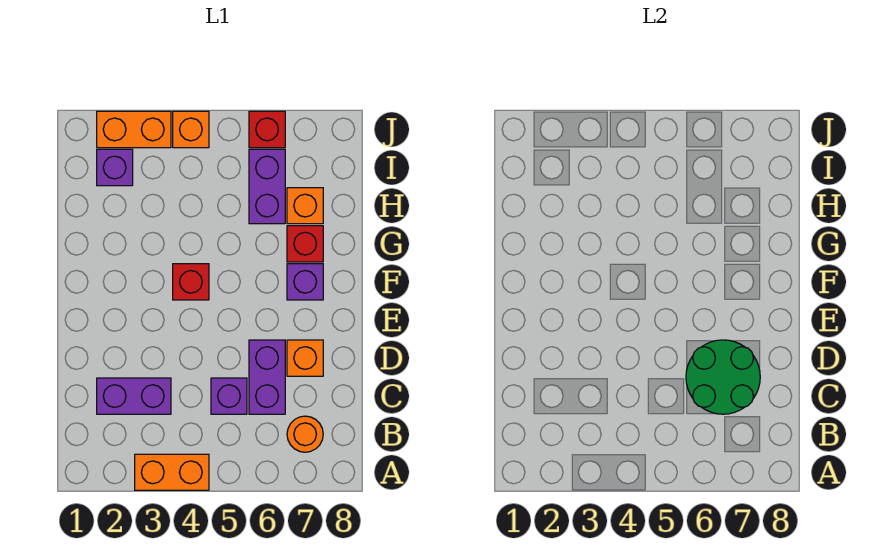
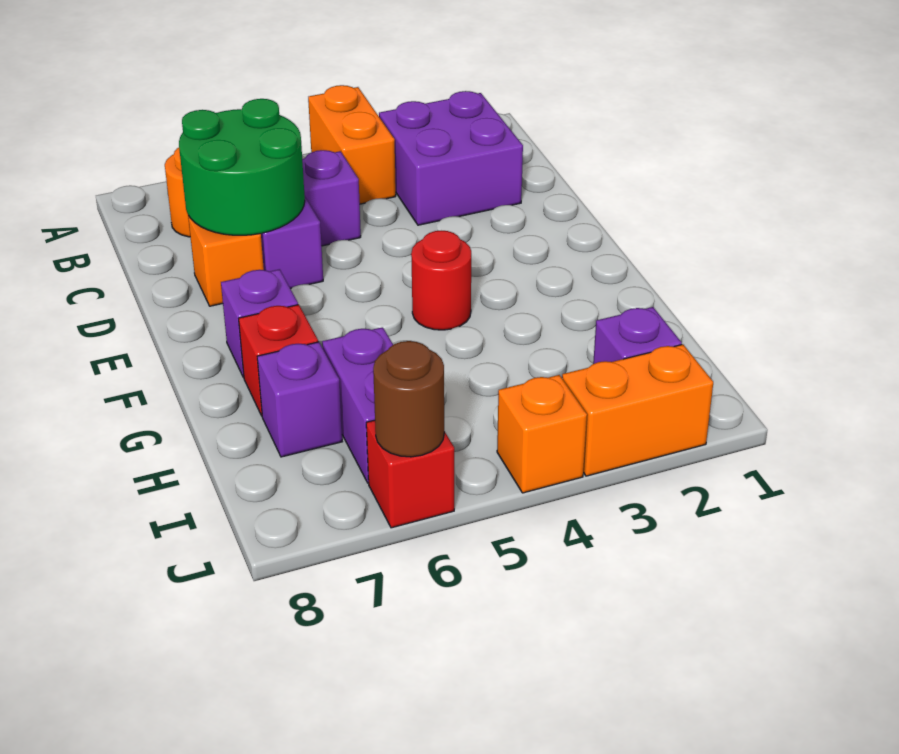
orange brick A3:A4 level 1 -> orange brick A4:B4 level 1
purple brick C2:C3 level 1 -> purple brick B2:C3 level 1
red brick F4 level 1 -> red round brick F4 level 1
orange brick H7 level 1 -> purple brick H7 level 1
none -> brown round brick J6 level 2

